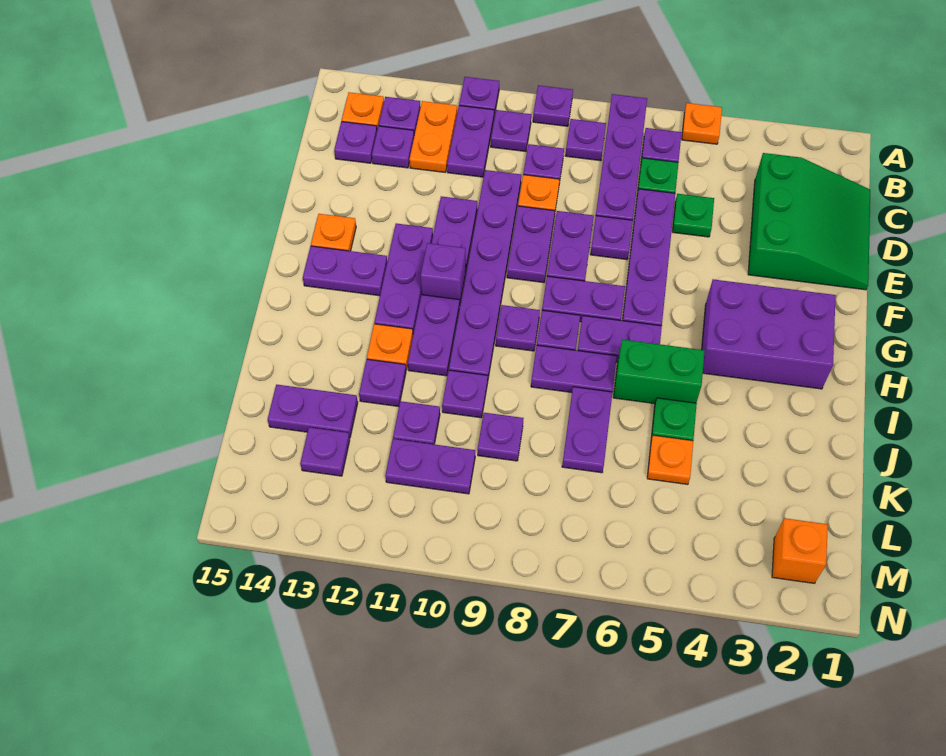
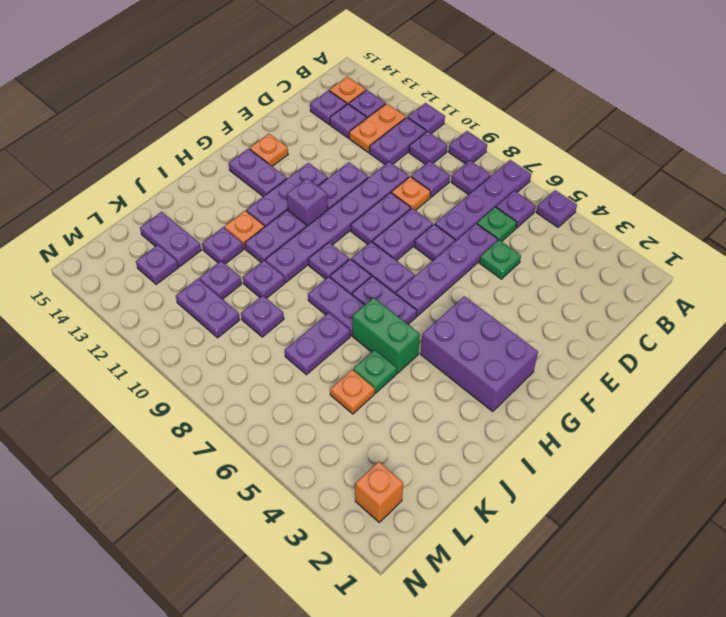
orange plate A5 level 1 -> purple plate A5 level 1
green slope C1:E3 level 1 top 3 -> none

